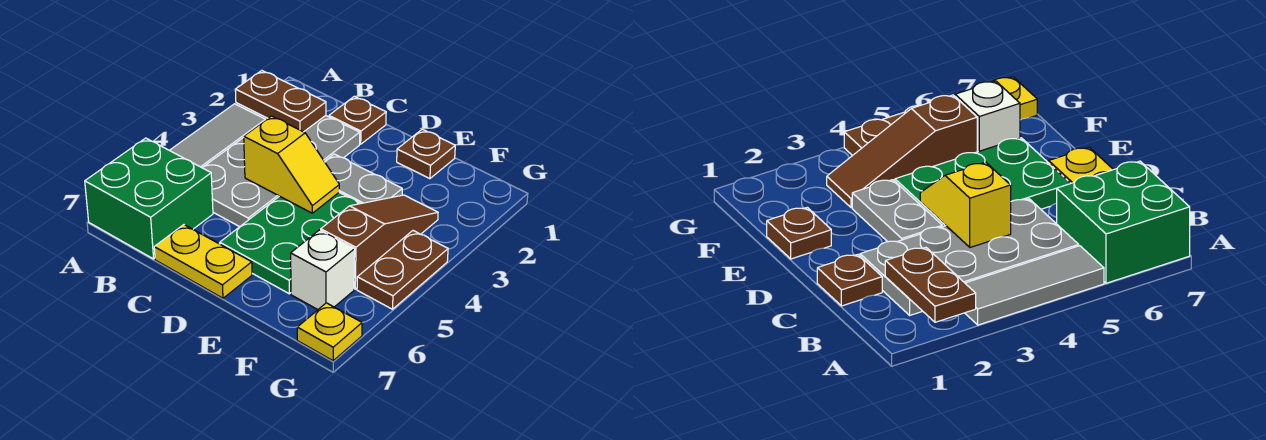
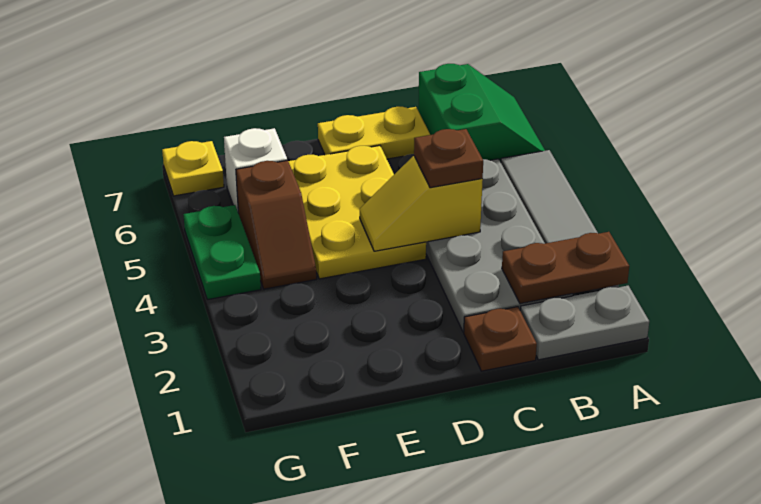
green brick A6:B7 level 1 -> green slope A6:B7 level 1 top B
grey plate D3:E3 level 1 -> grey plate A1:B1 level 1
green plate D4:E6 level 1 -> yellow plate D4:E6 level 1
brown plate E1 level 1 -> brown plate C4 level 3
brown slope F3:F5 level 1 top 5 -> brown slope F4:F5 level 1 top 5
brown plate G4:G5 level 1 -> green plate G4:G5 level 1

